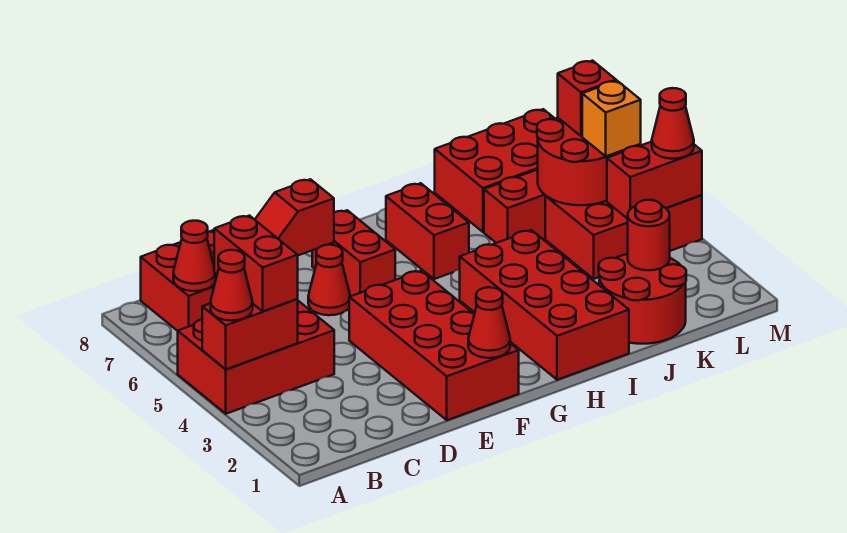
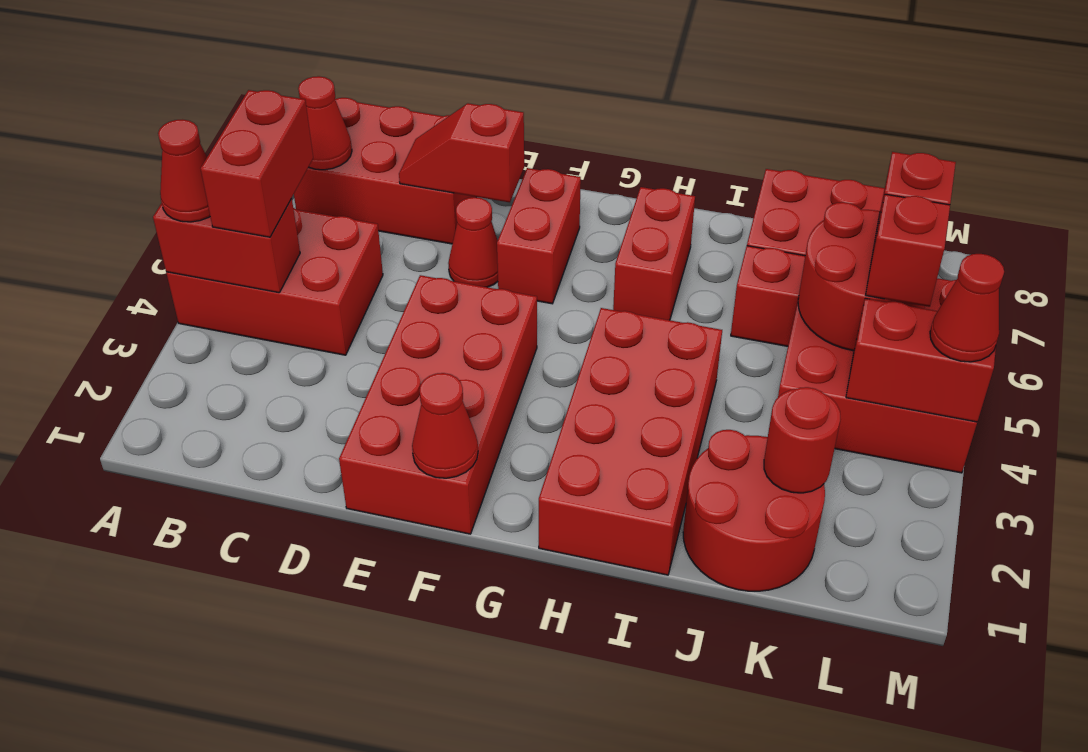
orange brick L5 level 3 -> red brick L5 level 3

